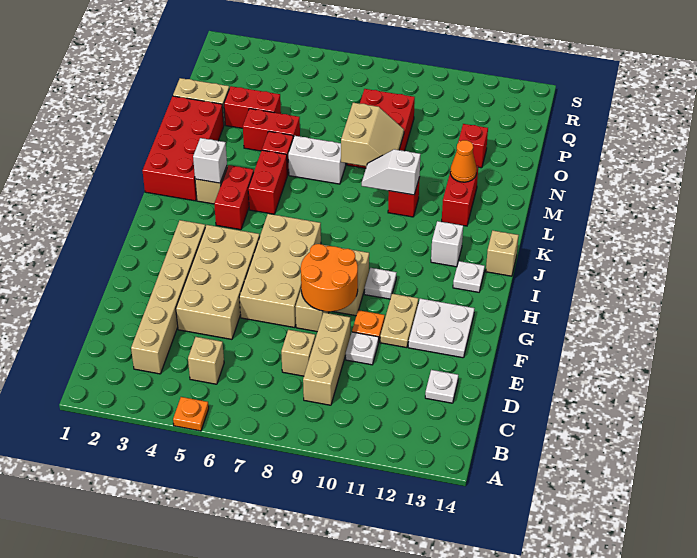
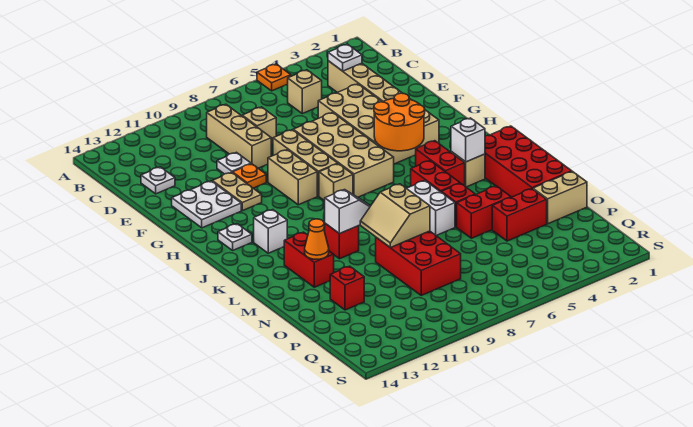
orange round brick F8:G9 level 2 -> orange round brick H4:I5 level 2
white plate H10 level 1 -> white plate C3 level 2
tan brick J14 level 1 -> tan brick I8 level 1
white brick M6:M7 level 1 -> white brick L6:M6 level 1

